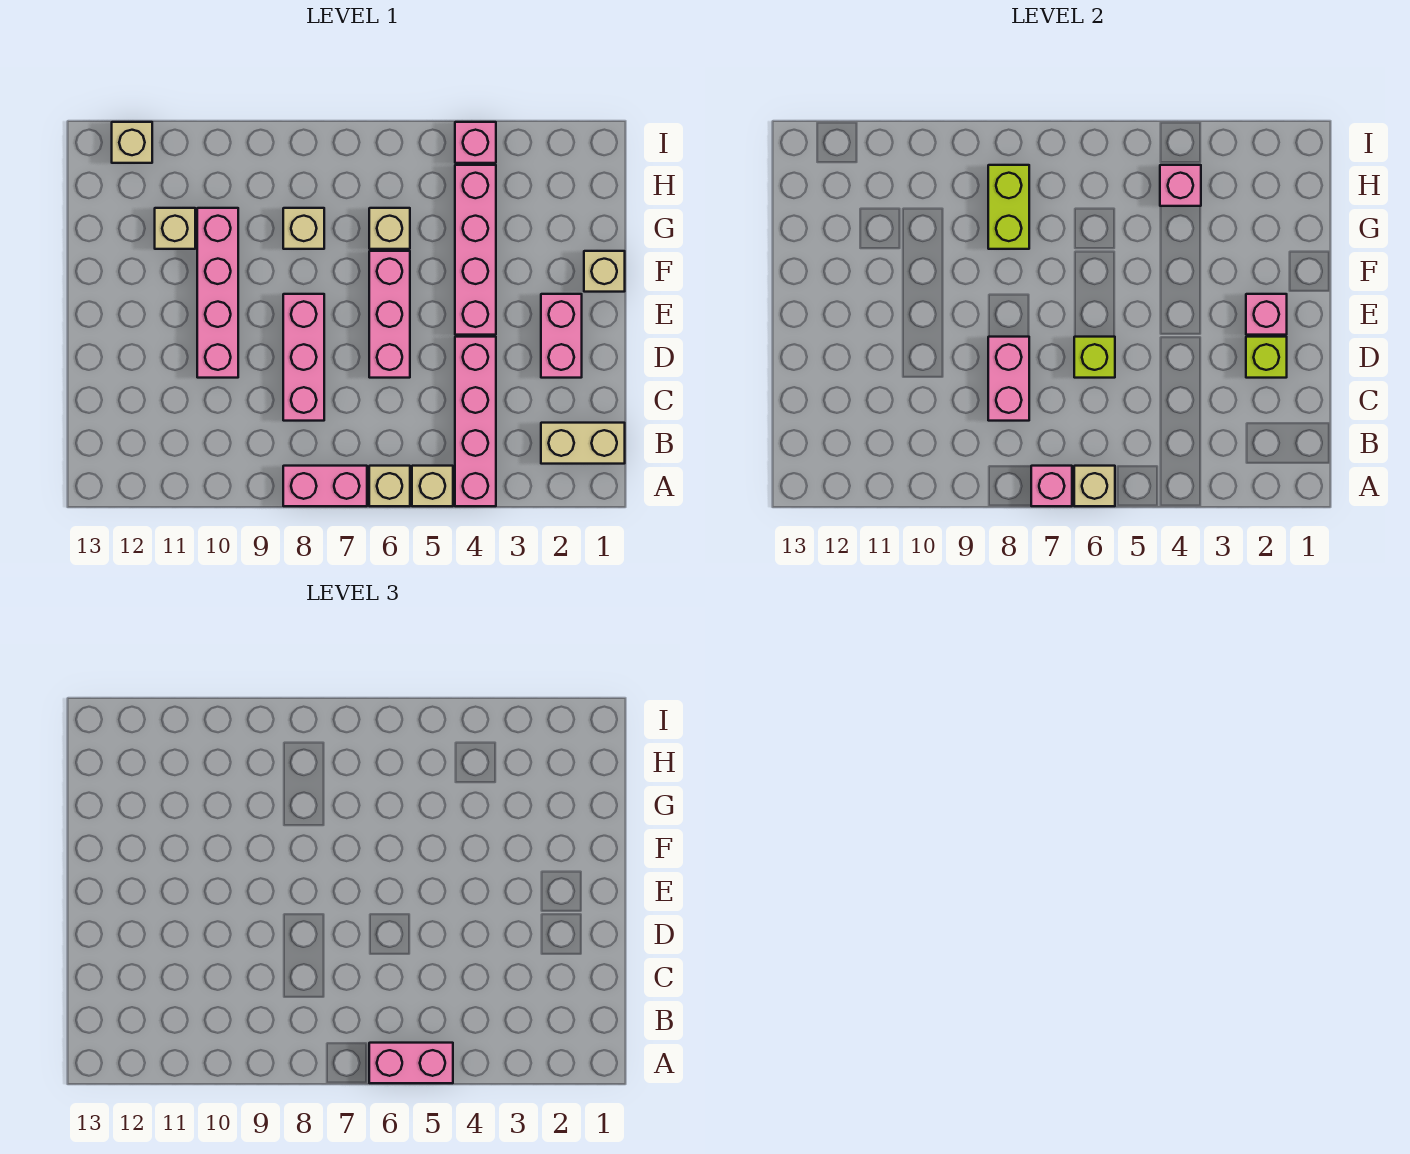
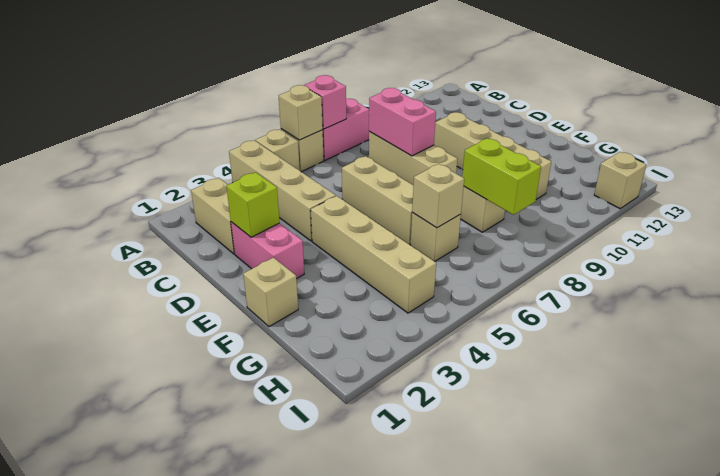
pink brick A4:D4 level 1 -> tan brick A4:D4 level 1
pink brick A5:A6 level 3 -> none
tan brick B1:B2 level 1 -> tan brick B2:C2 level 1
pink brick C8:E8 level 1 -> tan brick C8:E8 level 1
pink brick D6:F6 level 1 -> tan brick D6:F6 level 1
lime brick D6 level 2 -> none
pink brick D10:G10 level 1 -> tan brick D10:G10 level 1
pink brick E2 level 2 -> none
pink brick E4:H4 level 1 -> tan brick E4:H4 level 1
tan brick G11 level 1 -> tan brick G6 level 2
pink brick H4 level 2 -> none
pink brick I4 level 1 -> none

